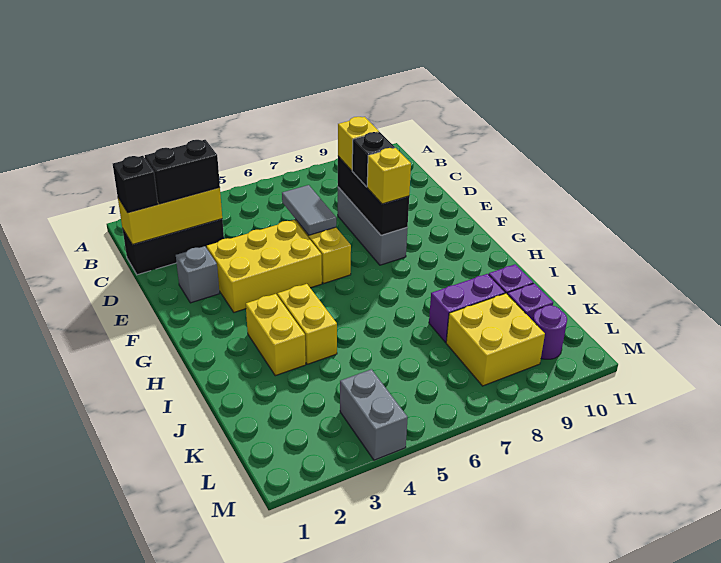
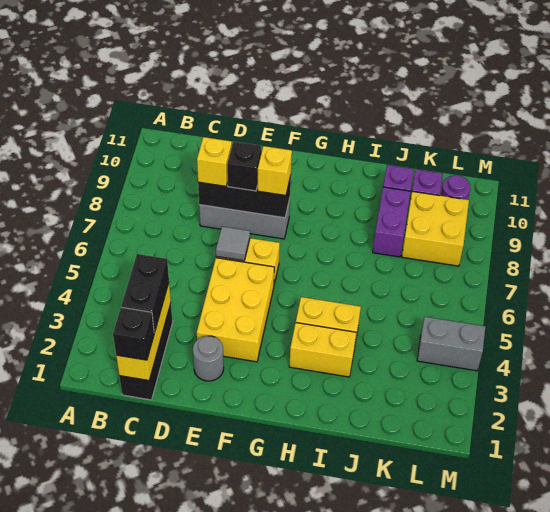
grey tile D6:E6 level 2 -> grey tile E6 level 2
grey brick E2 level 1 -> grey round brick E2 level 1

